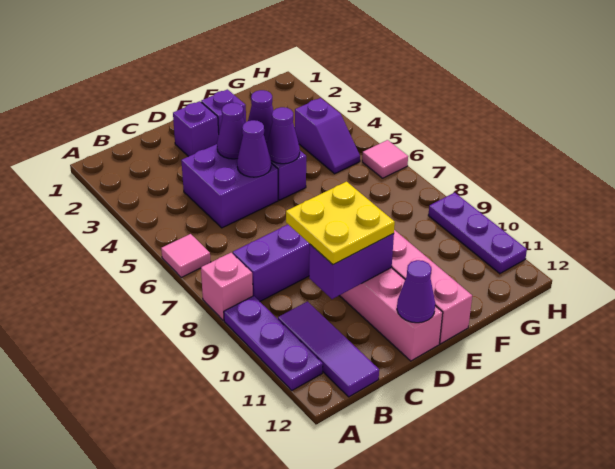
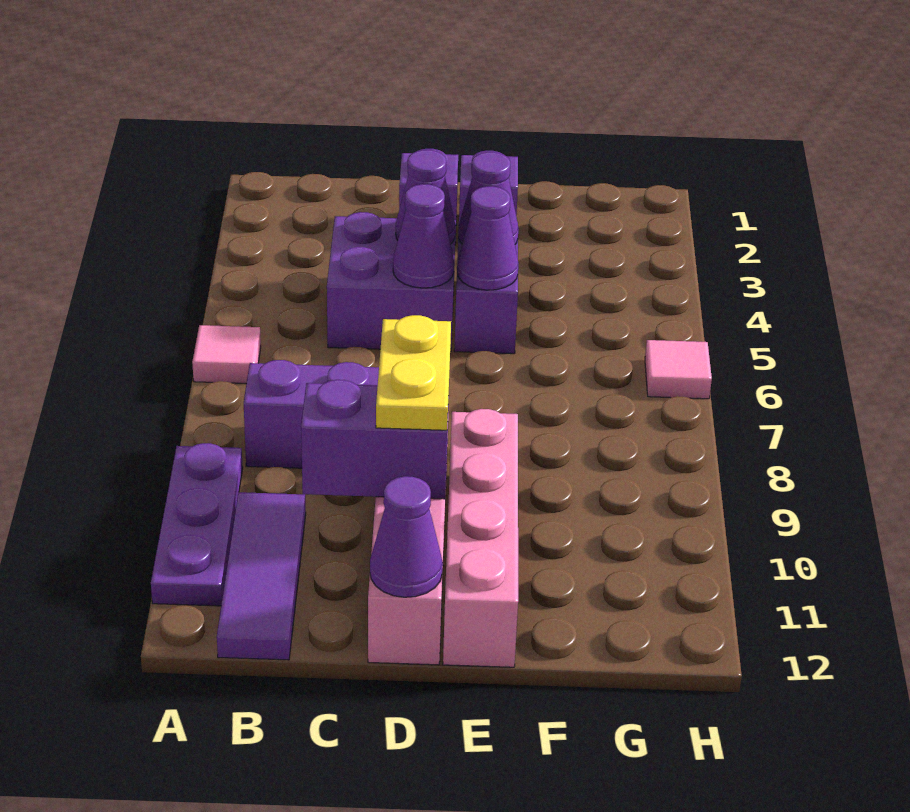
pink brick A8 level 1 -> none
yellow plate C9:D10 level 3 -> yellow plate D9:D10 level 3
purple slope G4:G5 level 1 top 4 -> none
purple plate H9:H11 level 1 -> none

